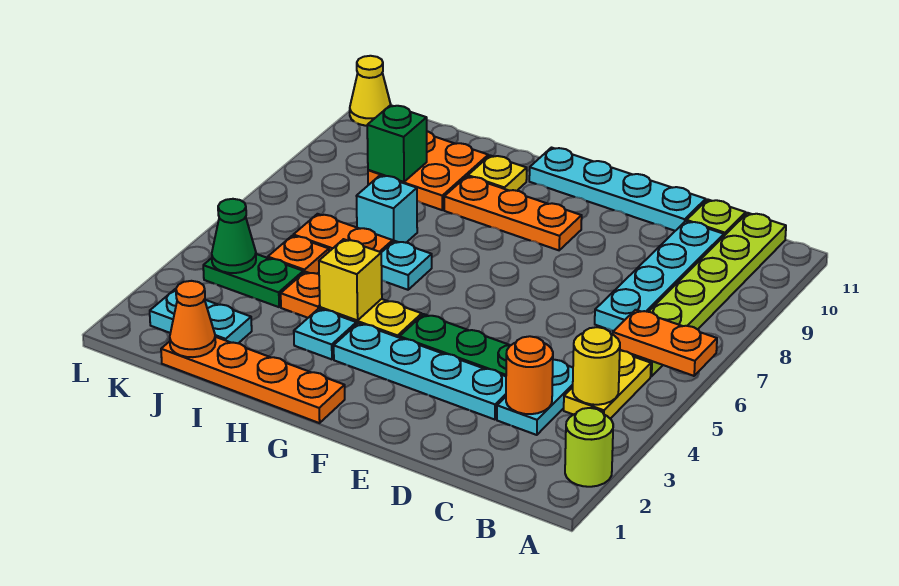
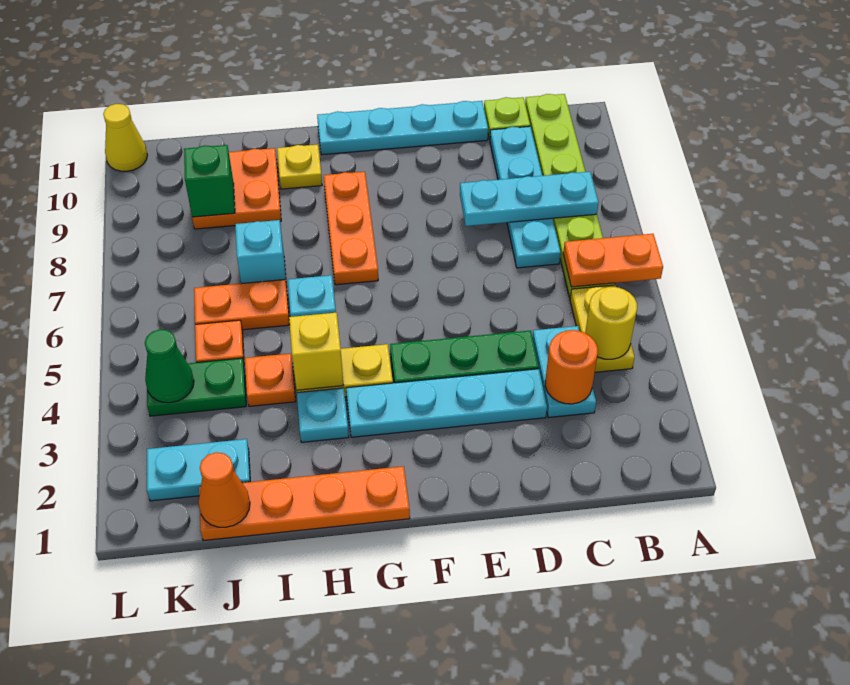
lime round brick A2 level 1 -> none
none -> cyan plate B8:D8 level 2
orange plate F9:H9 level 1 -> orange plate G7:G9 level 1

